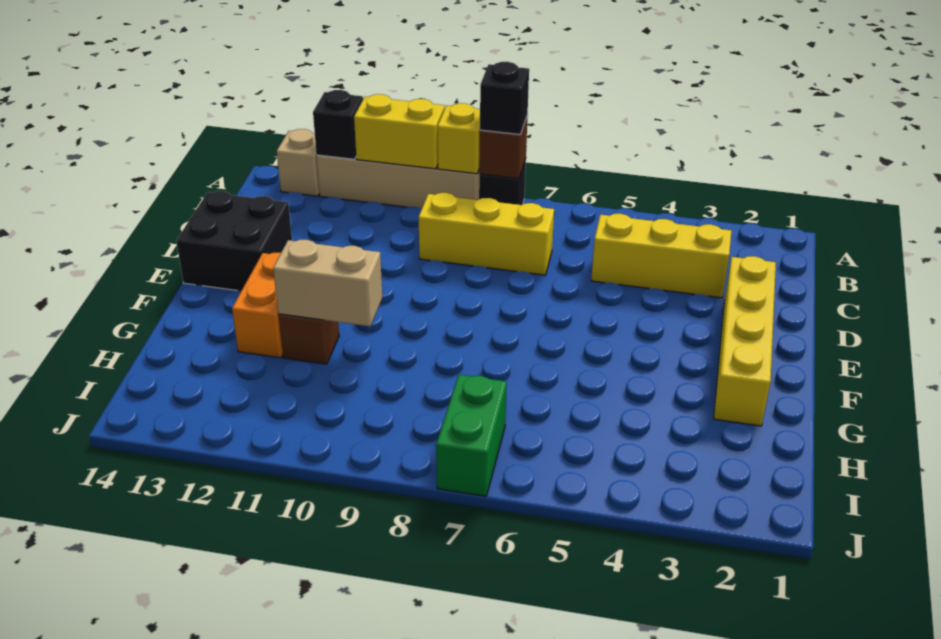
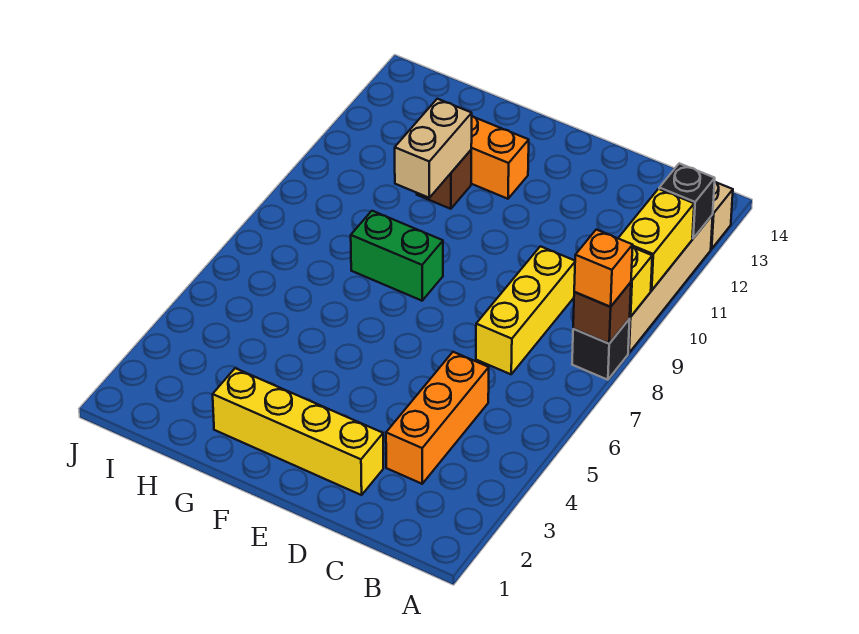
black brick A8 level 3 -> orange brick A8 level 3
yellow brick C3:C5 level 1 -> orange brick C3:C5 level 1
black brick D13:E14 level 1 -> none
green brick I7:J7 level 1 -> green brick F8:G8 level 1

